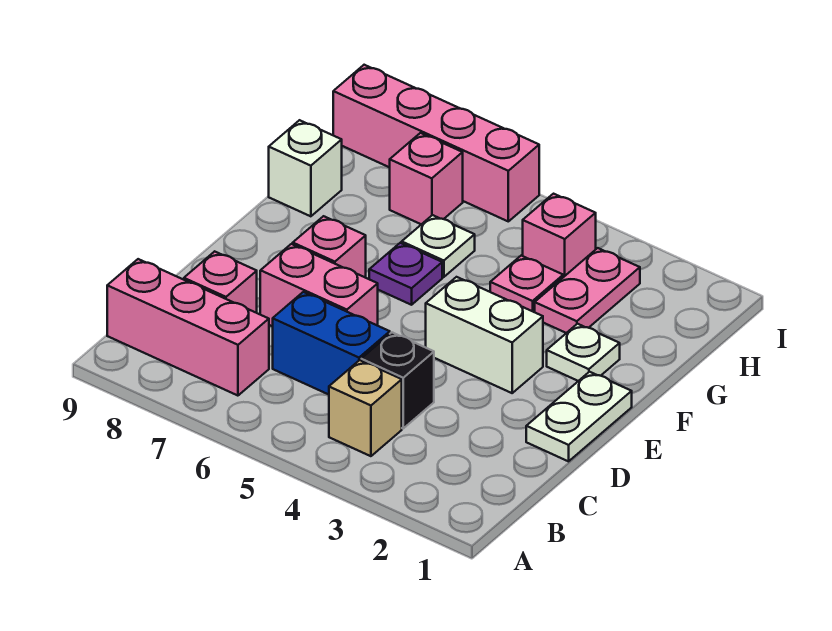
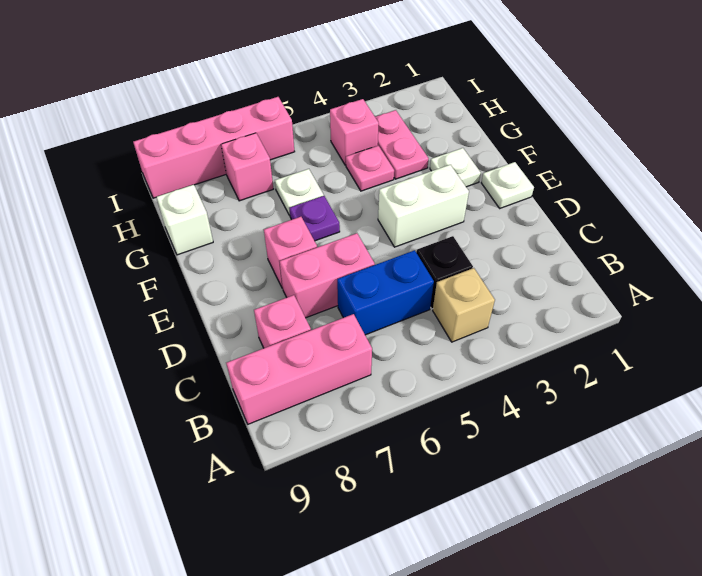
white plate D1:E1 level 1 -> white plate E1 level 1

